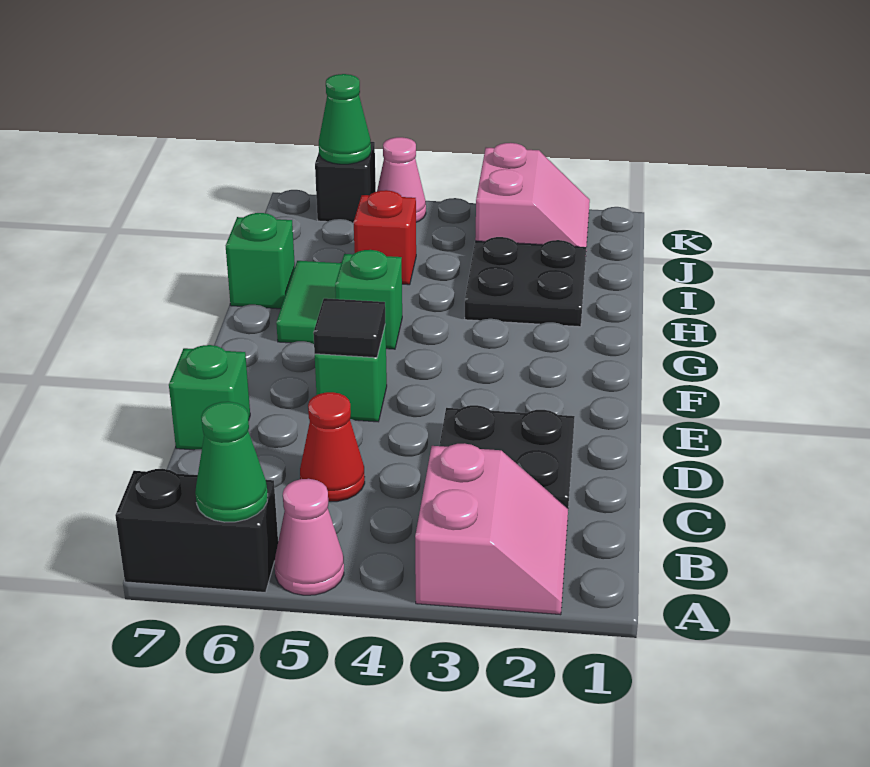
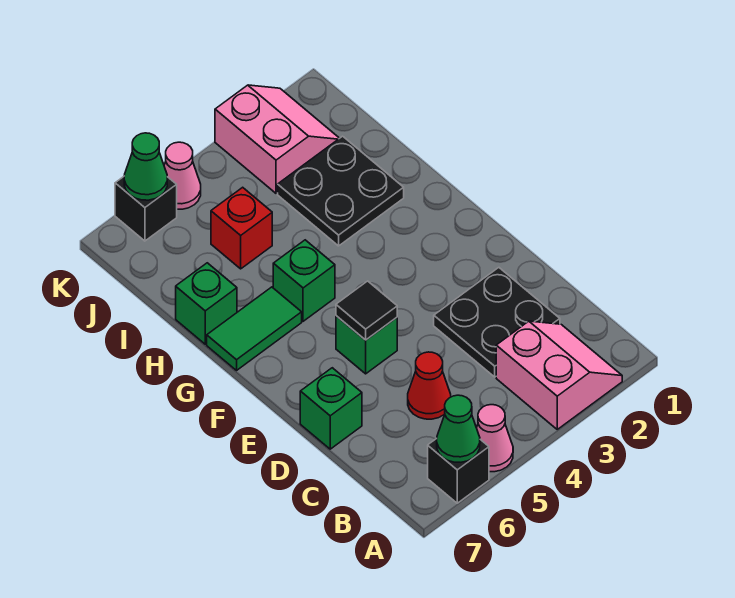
black brick A6:A7 level 1 -> black brick A6 level 1
green tile G6:H6 level 1 -> green tile G6:G7 level 1

